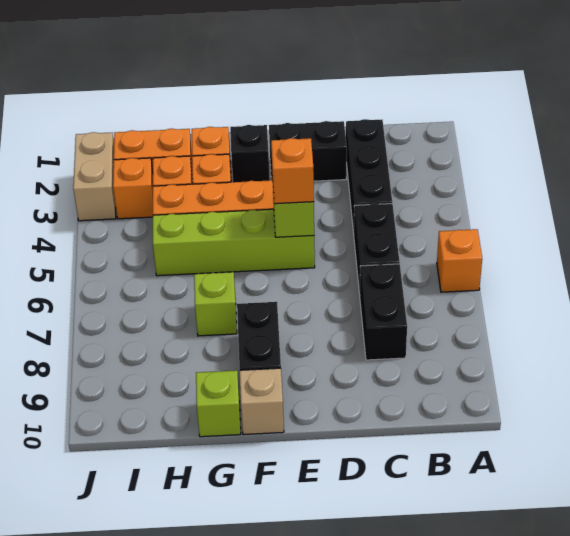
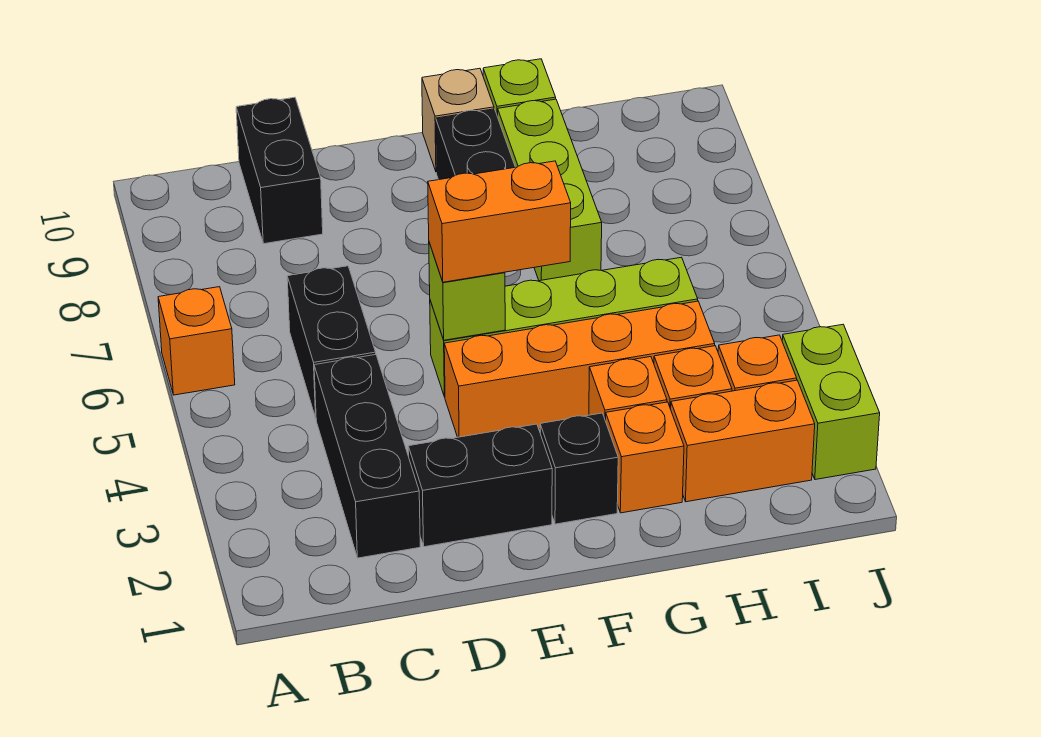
black brick C7:C8 level 1 -> black brick C9:C10 level 1
orange brick E5 level 3 -> orange brick E5:F5 level 3
lime brick G7 level 1 -> lime brick G7:G9 level 1
tan brick J2:J3 level 1 -> lime brick J2:J3 level 1

